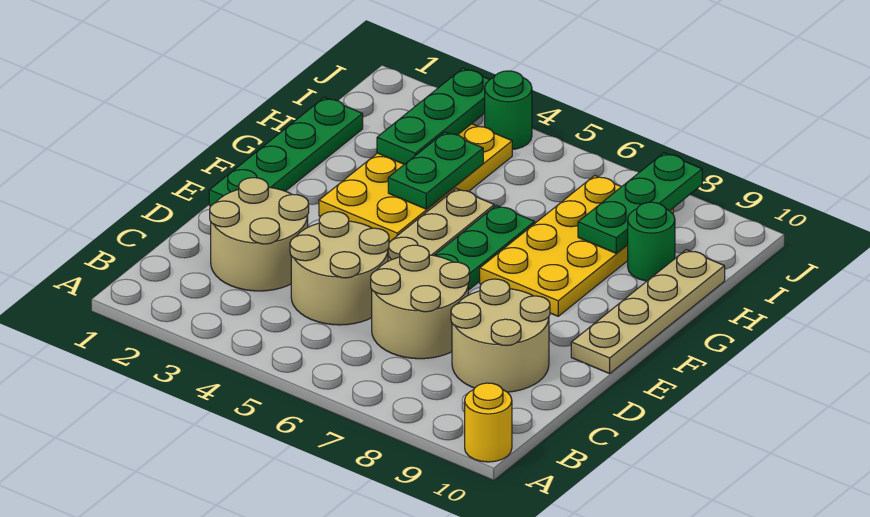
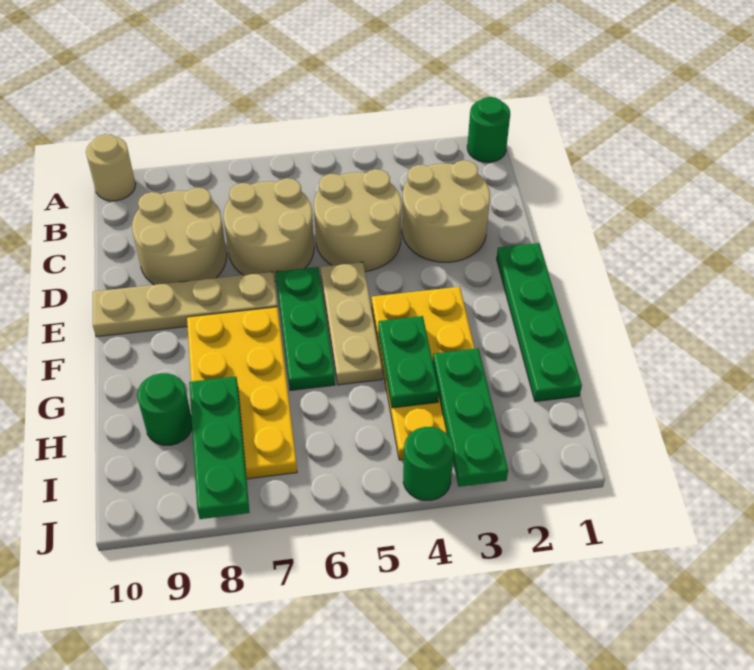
none -> green round brick A1 level 1
yellow round brick A10 level 1 -> tan round brick A10 level 1
tan plate E10:H10 level 1 -> tan plate E7:E10 level 1

